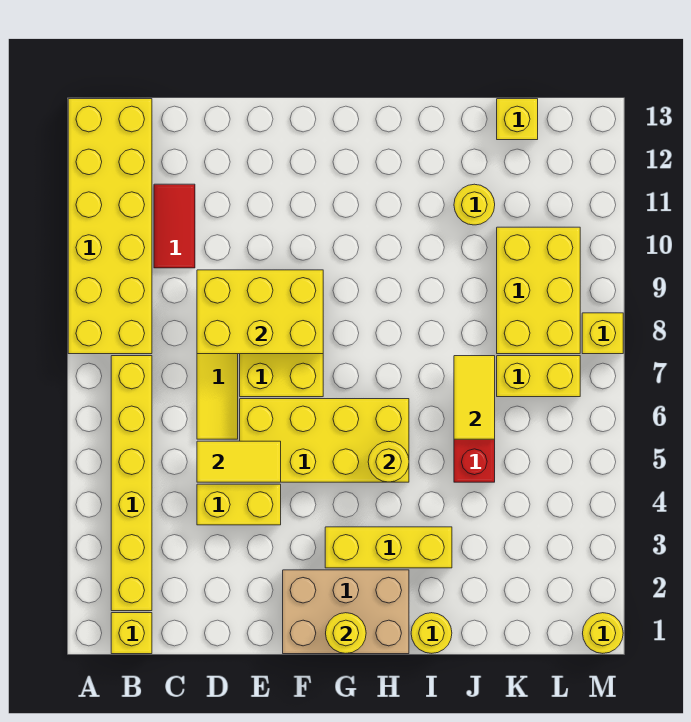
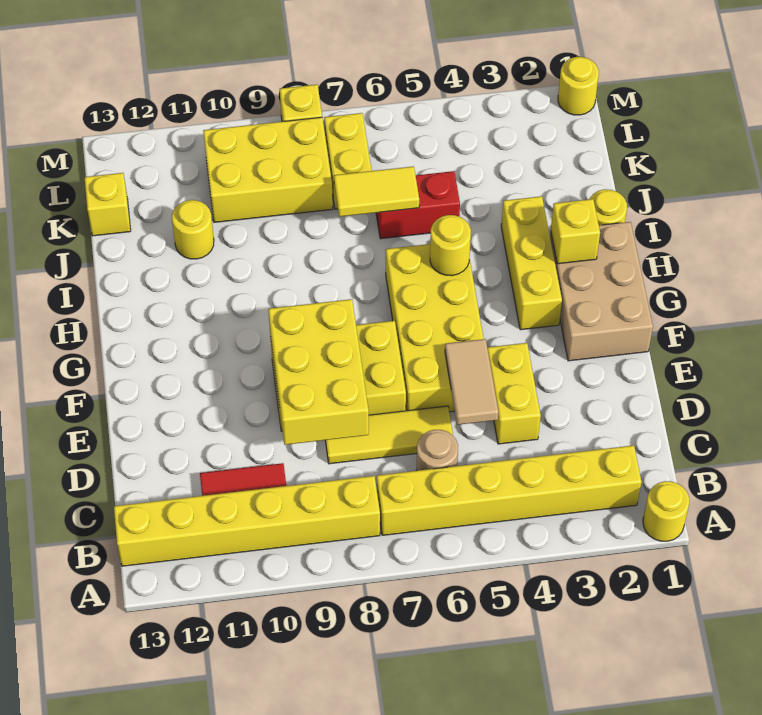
yellow brick A8:B13 level 1 -> yellow brick B8:B13 level 1
yellow brick B1 level 1 -> yellow brick H2 level 2
none -> tan round brick C6 level 1
yellow tile D5:E5 level 2 -> tan tile D5:E5 level 2
yellow round brick G1 level 2 -> yellow round brick A1 level 1

